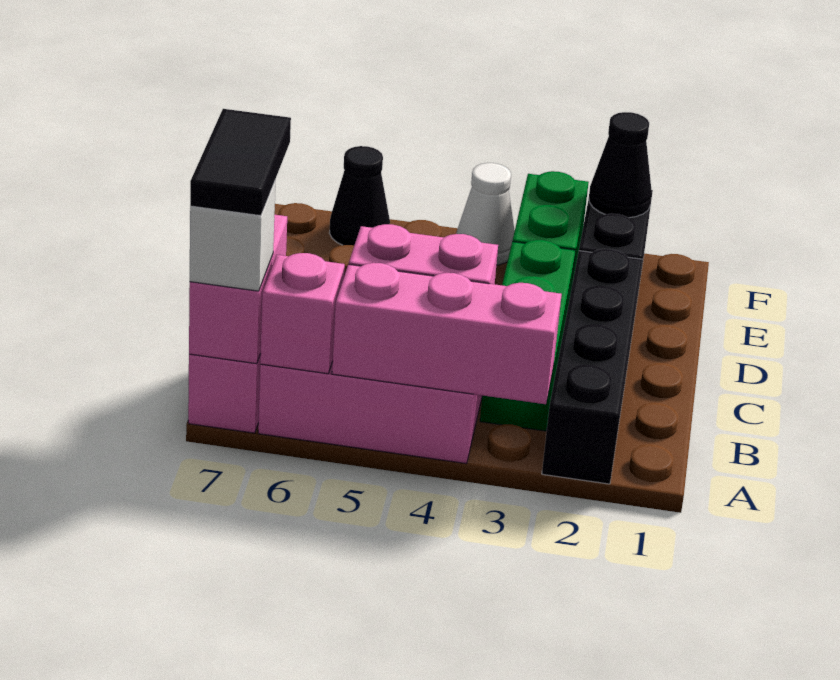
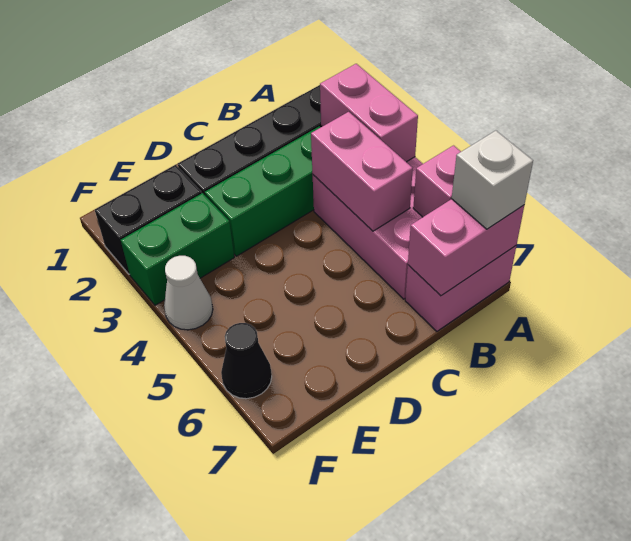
pink brick A3:A5 level 2 -> pink brick A3:A4 level 2
black tile A7:B7 level 4 -> none
black cone F2 level 2 -> none

